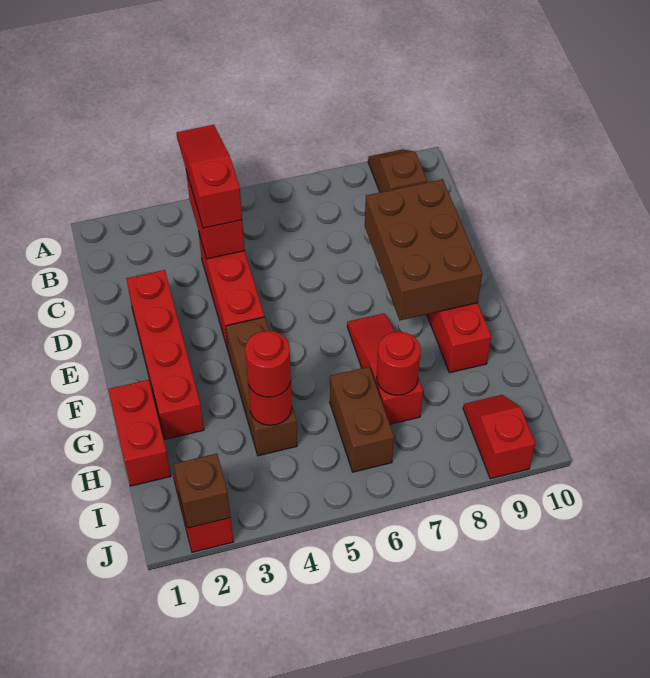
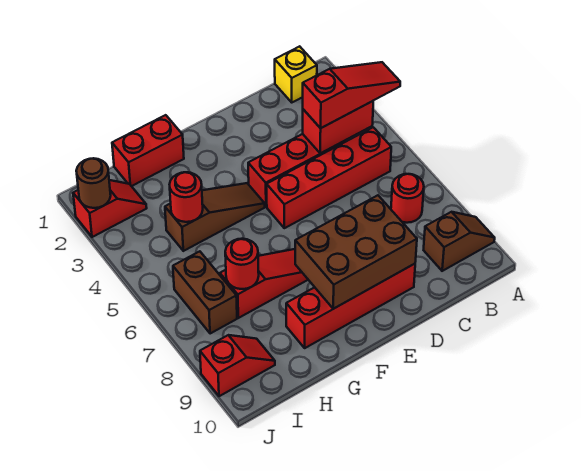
none -> yellow brick B1 level 1
red brick D2:G2 level 1 -> red brick B5:E5 level 1
brown brick F4:H4 level 1 -> brown slope F4:H4 level 1 top H
red round brick H4 level 3 -> red round brick B7 level 1
brown brick H6:I6 level 1 -> brown brick I6:I7 level 1
brown brick J2 level 2 -> brown round brick J2 level 2

